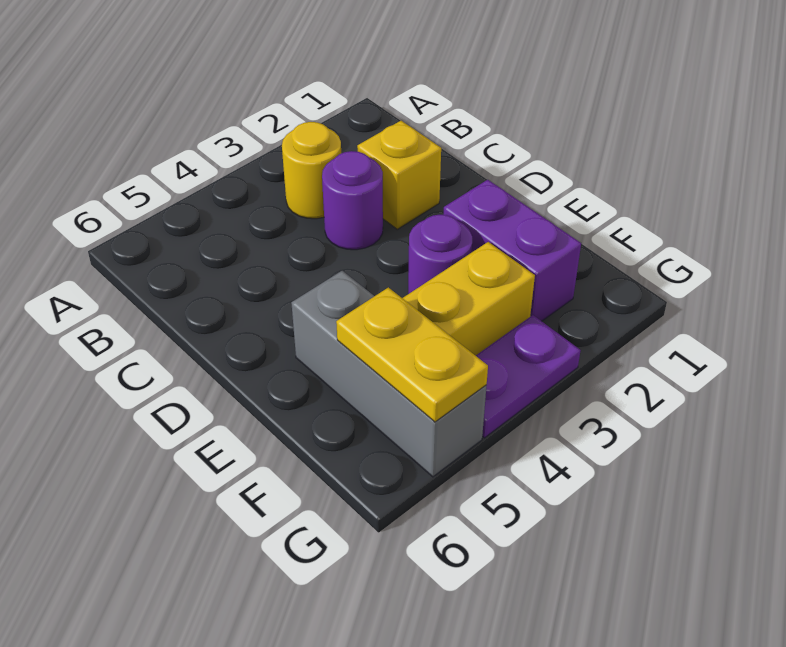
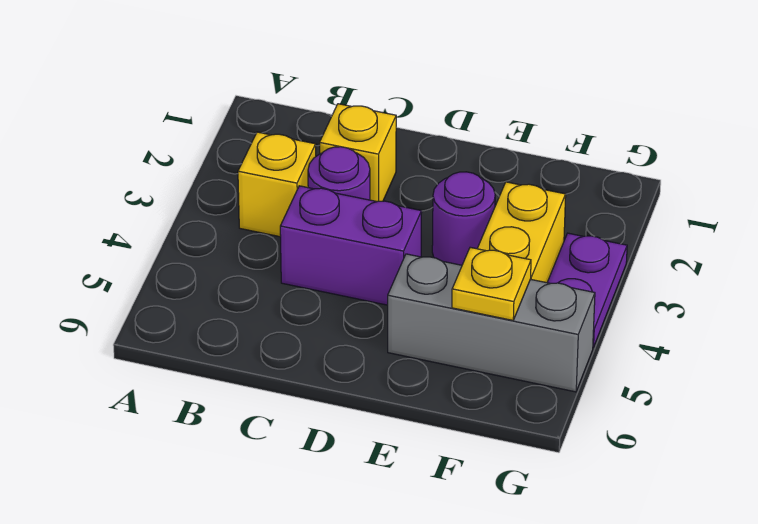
yellow round brick B3 level 1 -> yellow brick B3 level 1
purple brick E2:F2 level 1 -> purple brick C4:D4 level 1
yellow plate F5:G5 level 2 -> yellow plate F5 level 2

